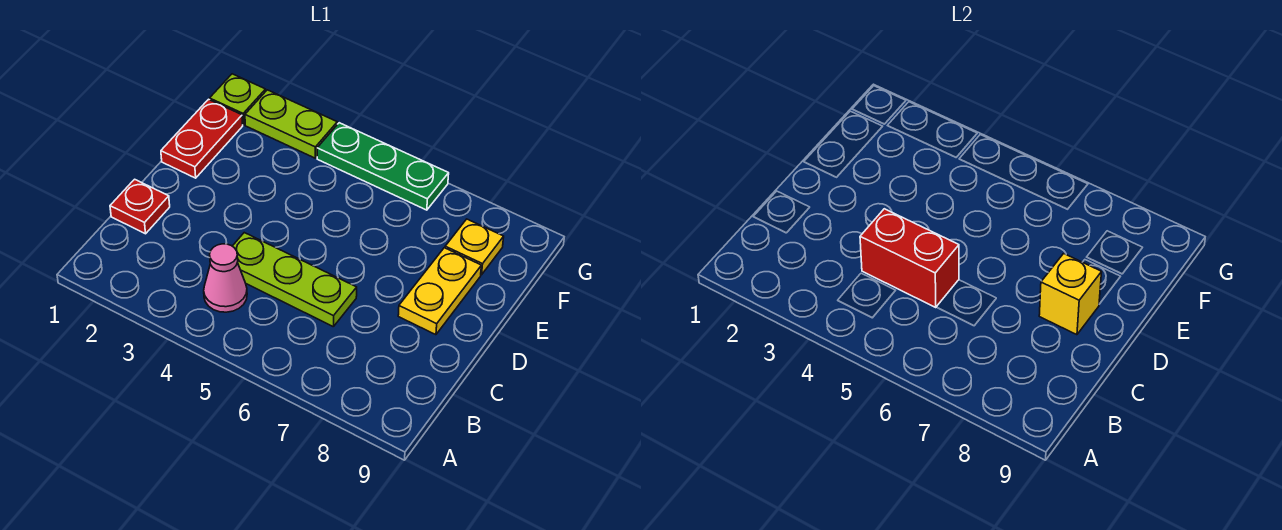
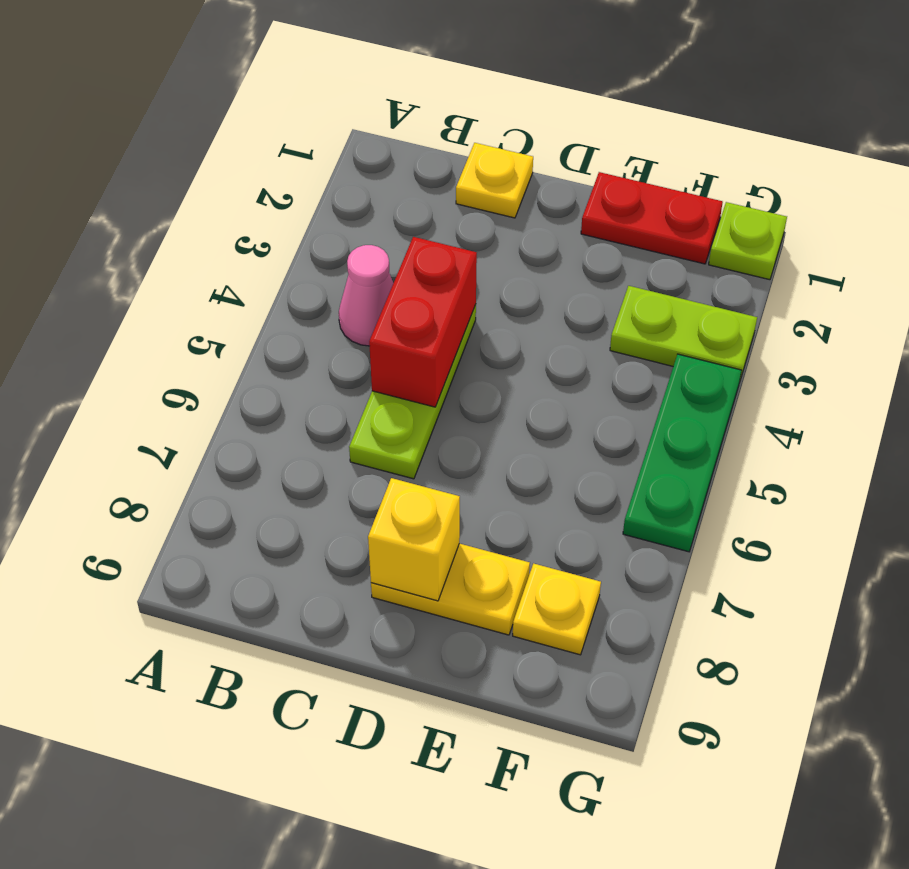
red plate C1 level 1 -> yellow plate C1 level 1
lime plate G2:G3 level 1 -> lime plate F3:G3 level 1

